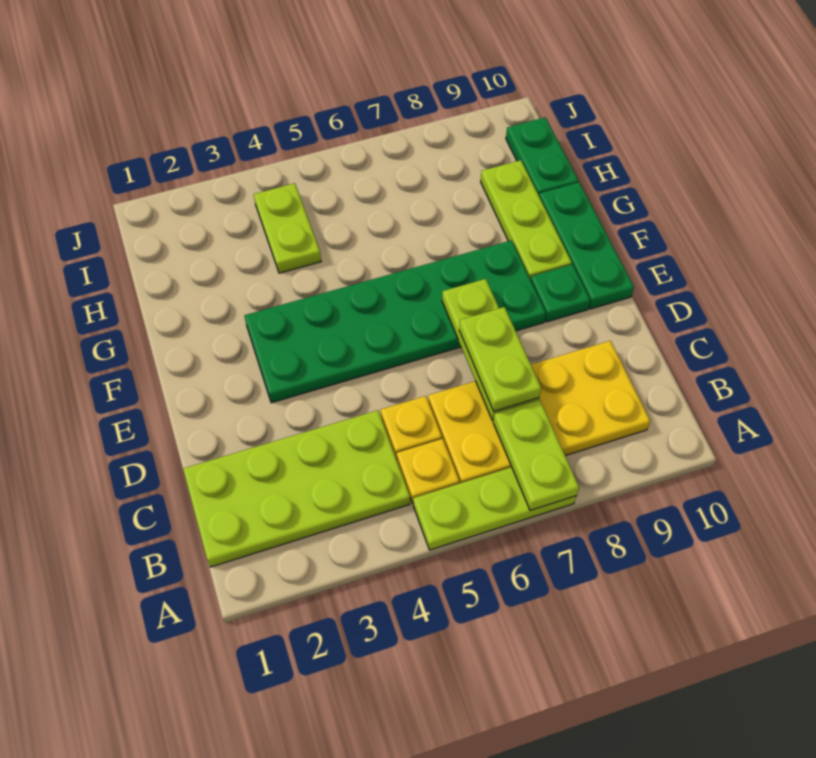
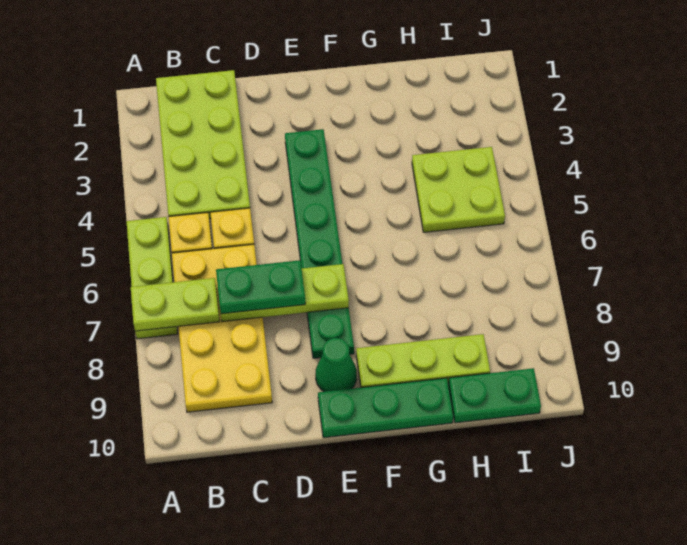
lime plate C7:D7 level 3 -> green plate C7:D7 level 3
green plate E3:F8 level 1 -> green plate E3:E8 level 1
green plate E9 level 1 -> green cone E9 level 1
lime plate H4:I4 level 1 -> lime plate H4:I5 level 1

